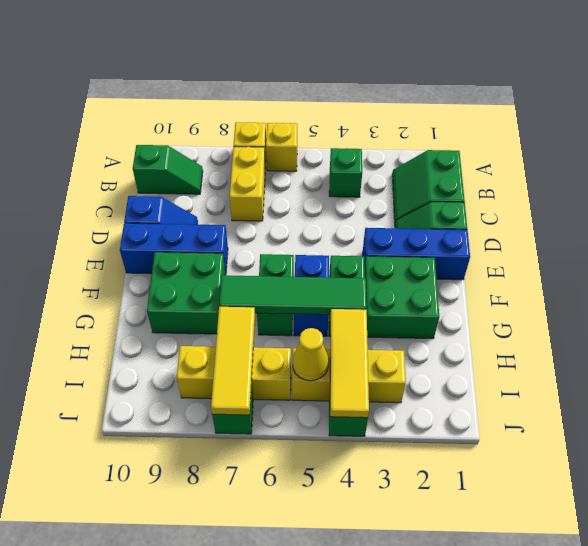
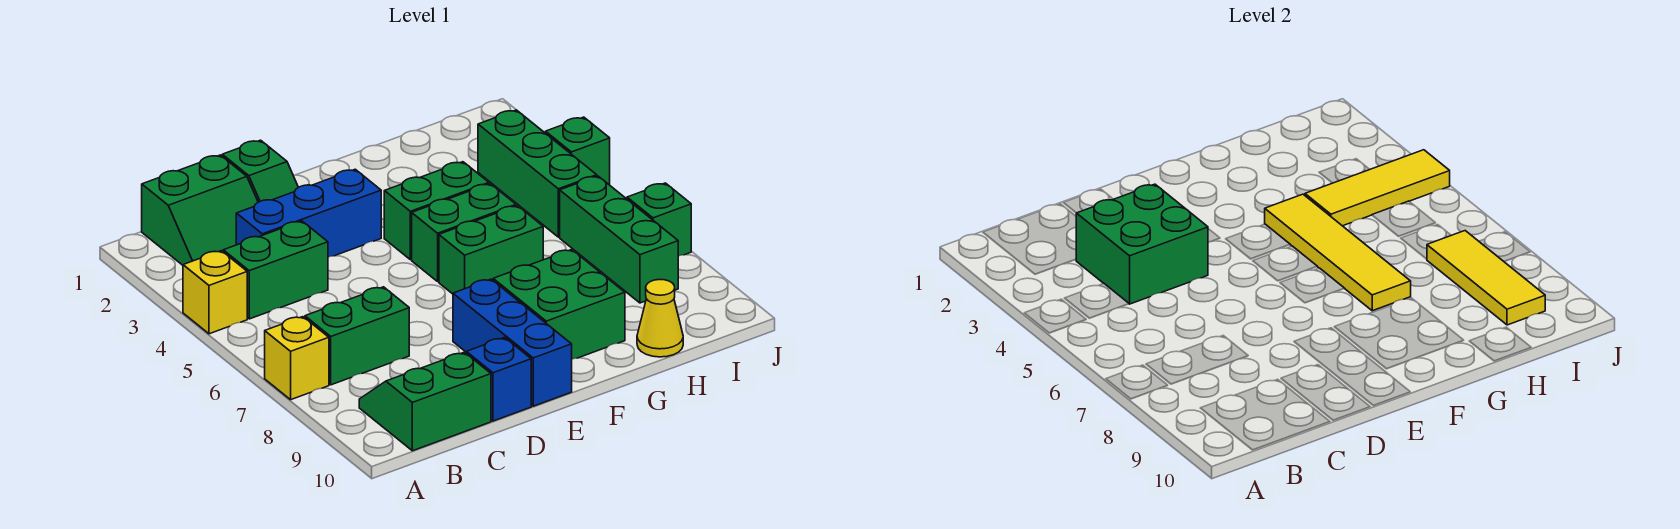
yellow brick A6 level 1 -> yellow brick A4 level 1
green brick B4 level 1 -> green brick B4:C4 level 1
yellow brick B7:C7 level 1 -> green brick B7:C7 level 1
green slope B9:B10 level 1 top 10 -> green slope B9:C10 level 1 top 10
blue brick E1:E3 level 1 -> blue brick C3:E3 level 1
green brick F2:G3 level 1 -> green brick C3:D4 level 2
blue brick F5:G5 level 1 -> green brick F5:G5 level 1
green tile G4:G7 level 2 -> yellow tile G4:G7 level 2
yellow tile H7:J7 level 2 -> yellow tile I7:I9 level 2
yellow brick I3:I5 level 1 -> green brick I3:I5 level 1
yellow cone I5 level 2 -> yellow cone H10 level 1
yellow brick I6:I8 level 1 -> green brick I6:I8 level 1

